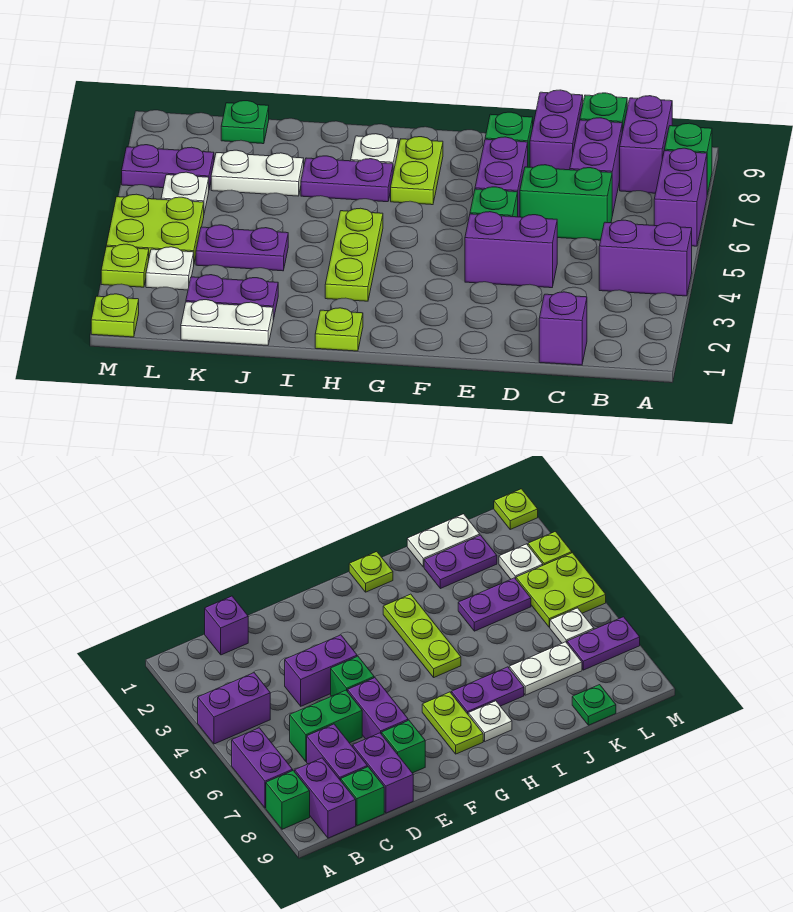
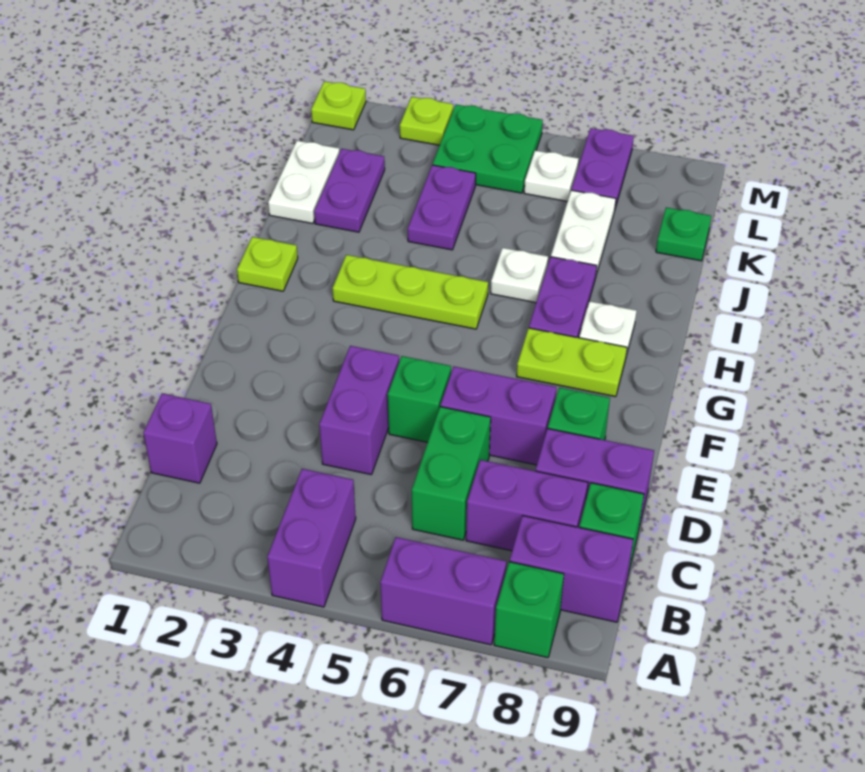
white plate L3 level 1 -> white plate I6 level 1
lime plate L4:M5 level 1 -> green plate L4:M5 level 1

